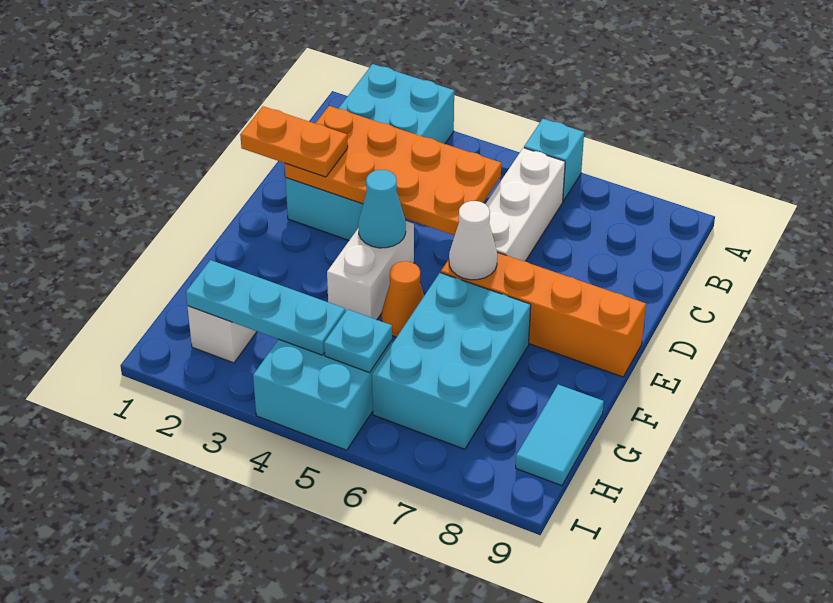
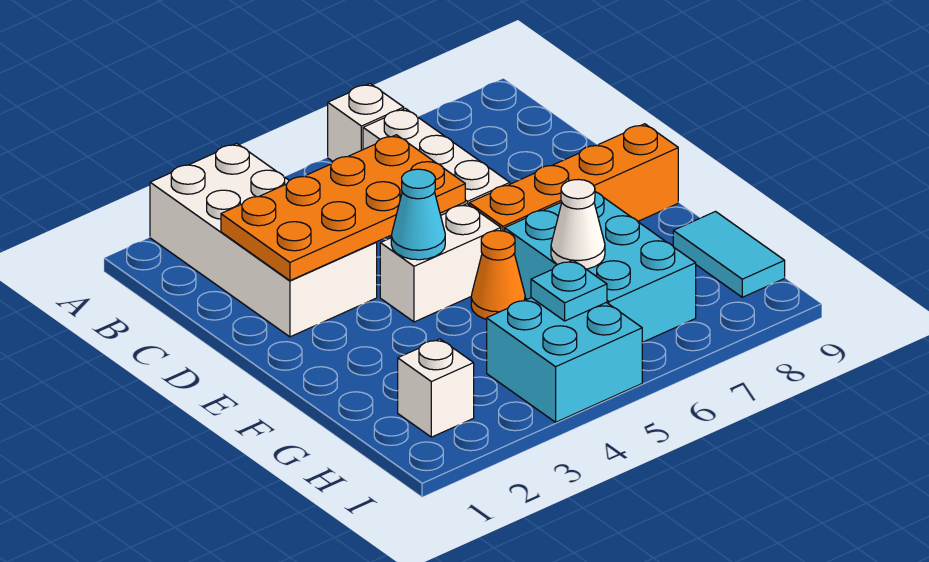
cyan brick A2:D3 level 1 -> white brick A2:D3 level 1
cyan brick A6 level 1 -> white brick A6 level 1
orange plate D1:D2 level 3 -> none
white brick E4:F4 level 1 -> white brick E4:E5 level 1
white cone E6 level 2 -> white cone G6 level 2
cyan plate H2:H4 level 2 -> none

